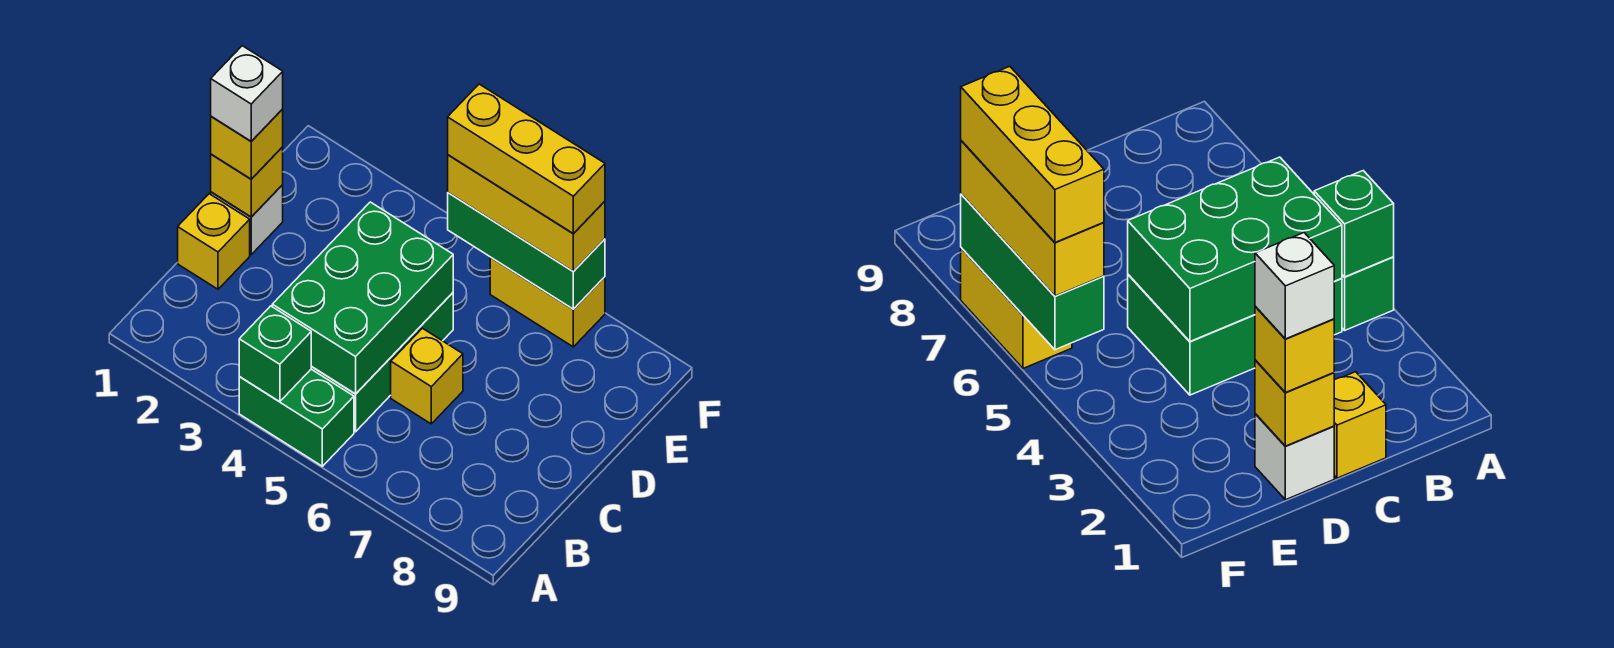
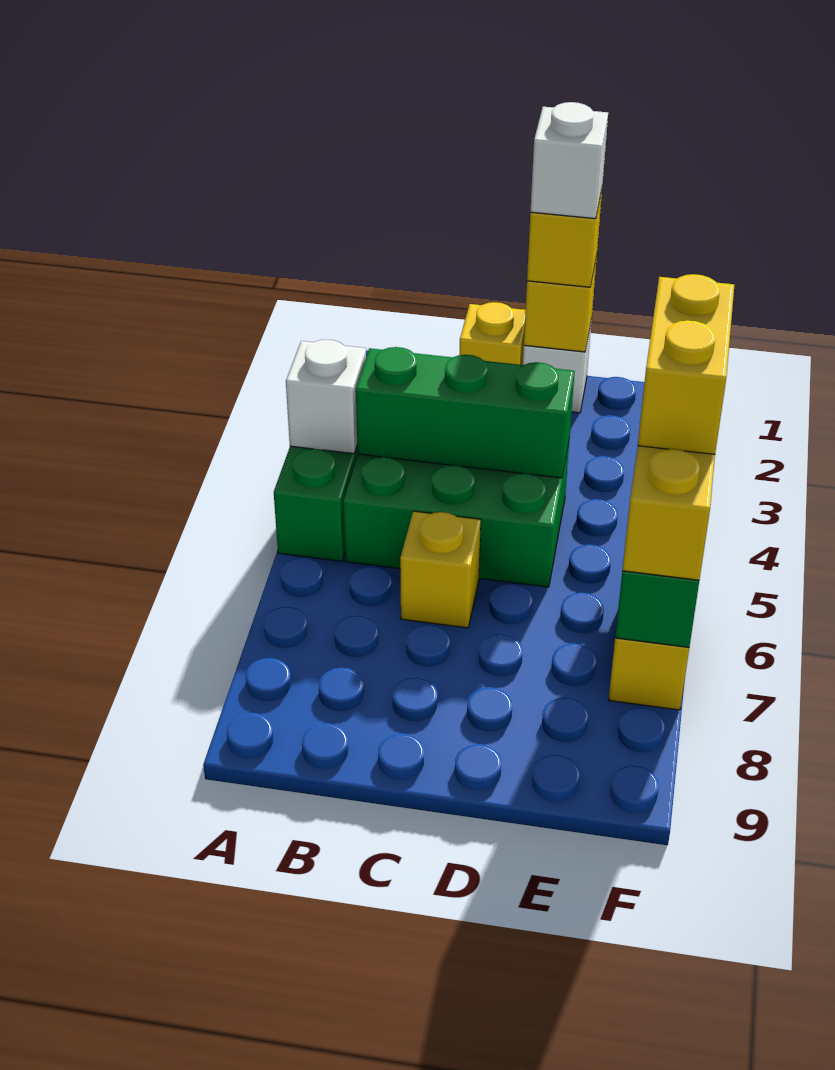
green brick A4 level 2 -> white brick A4 level 2
green brick B4:D5 level 2 -> green brick B4:D4 level 2
yellow brick F5:F7 level 4 -> yellow brick F5:F6 level 4

